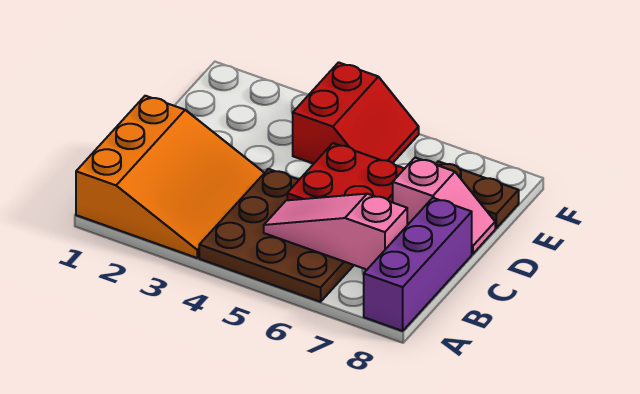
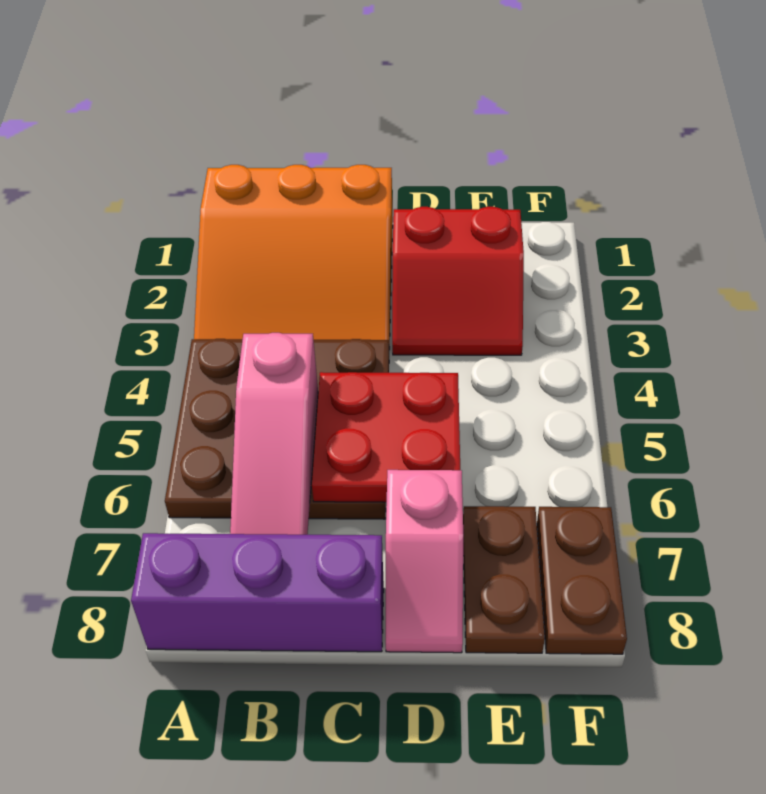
pink slope B5:B7 level 2 top 7 -> pink slope B5:B7 level 2 top 5
red slope E4:F5 level 1 top 4 -> red slope D2:E3 level 1 top 2
none -> brown plate F7:F8 level 1

